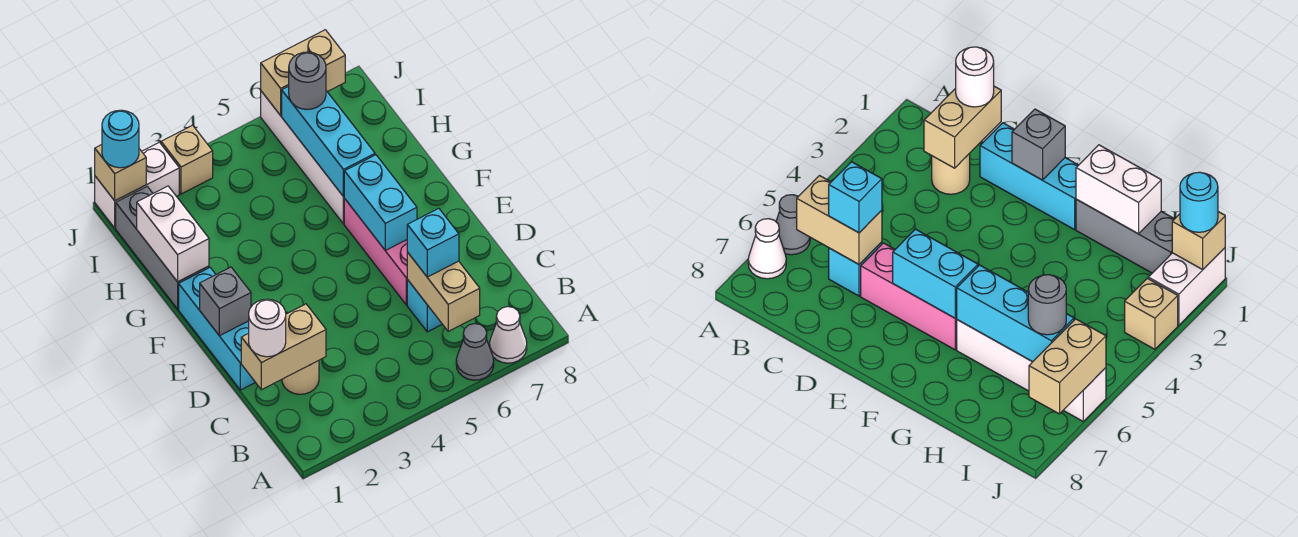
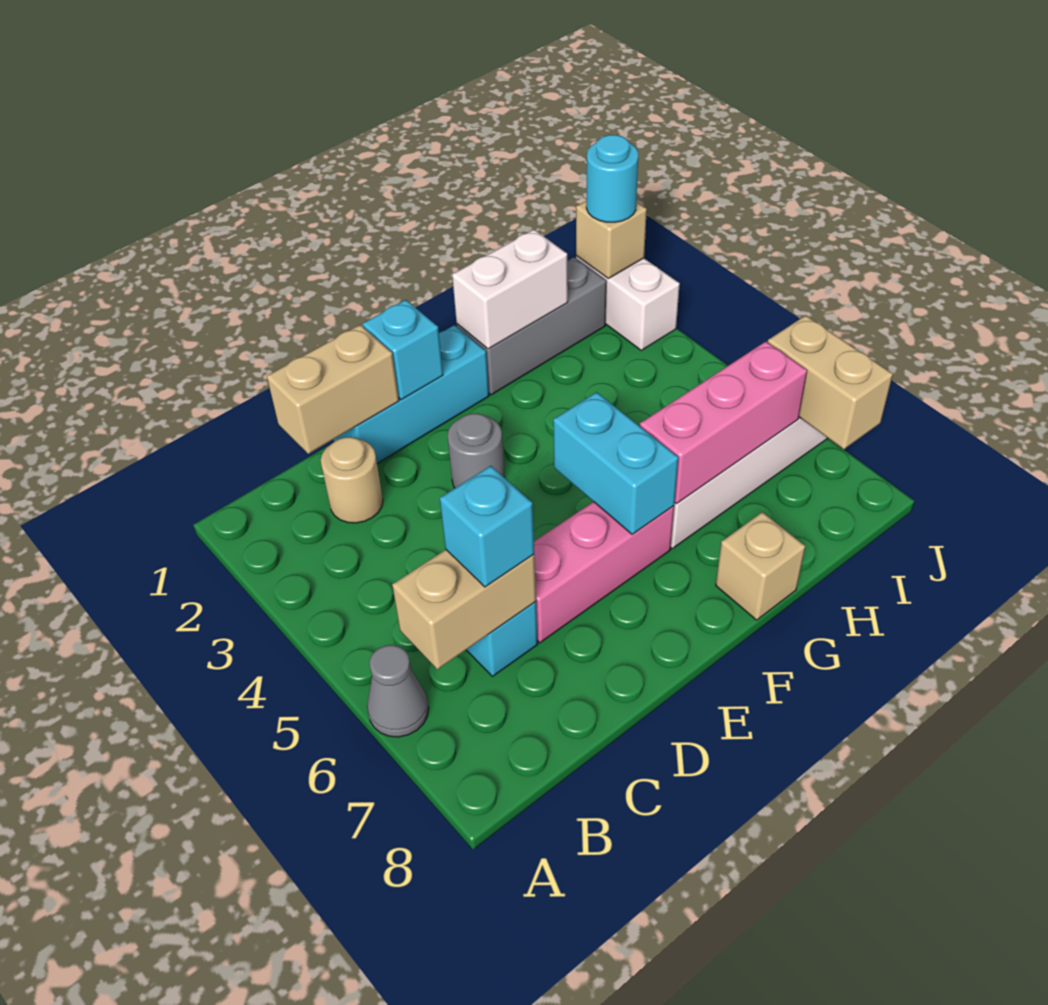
white cone A7 level 1 -> none
tan brick C1:C2 level 2 -> tan brick C1:D1 level 2
white round brick C1 level 3 -> none
grey brick E1 level 2 -> cyan brick E1 level 2
cyan brick E6:F6 level 2 -> cyan brick F5:F6 level 2
cyan brick G6:I6 level 2 -> pink brick G6:I6 level 2
grey round brick I6 level 3 -> grey round brick E3 level 1
tan brick J3 level 1 -> tan brick G8 level 1

